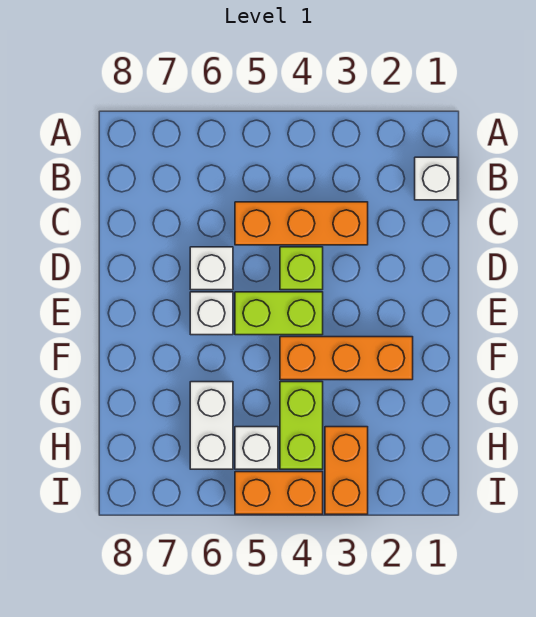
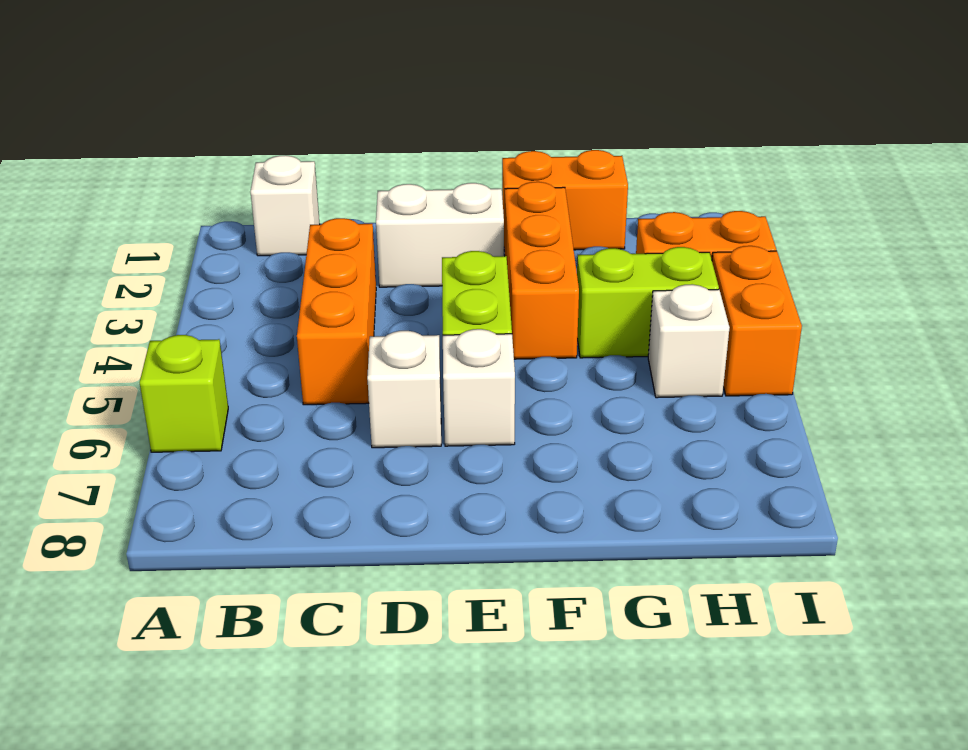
lime brick D4 level 1 -> lime brick A6 level 1
none -> orange brick F1:G1 level 1
white brick G6:H6 level 1 -> white brick D2:E2 level 1

